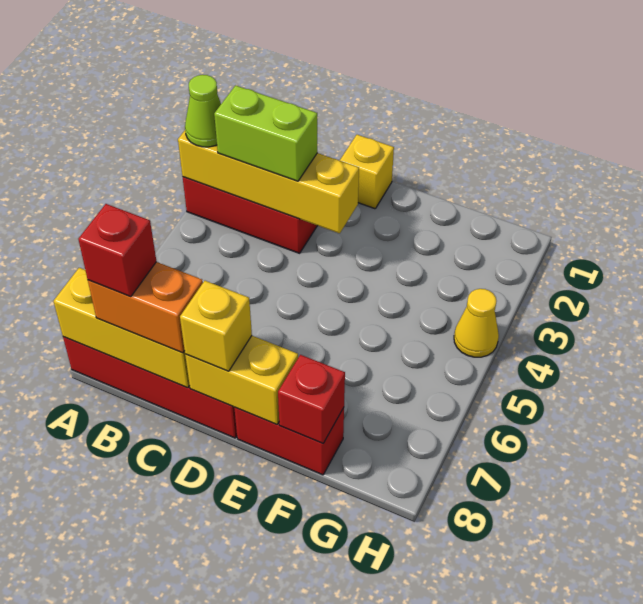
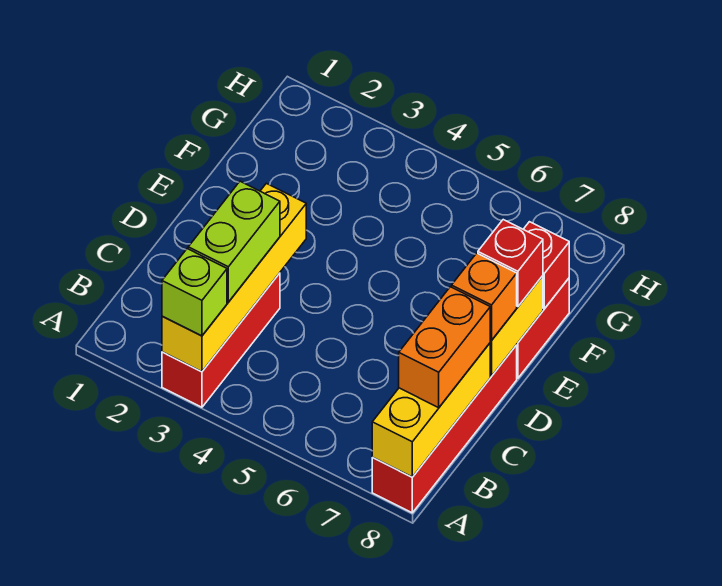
lime cone A3 level 3 -> lime brick A3 level 3
red brick B8 level 4 -> red brick E8 level 3
yellow brick D1 level 1 -> none
yellow brick D8 level 3 -> orange brick D8 level 3
yellow cone H4 level 1 -> none

